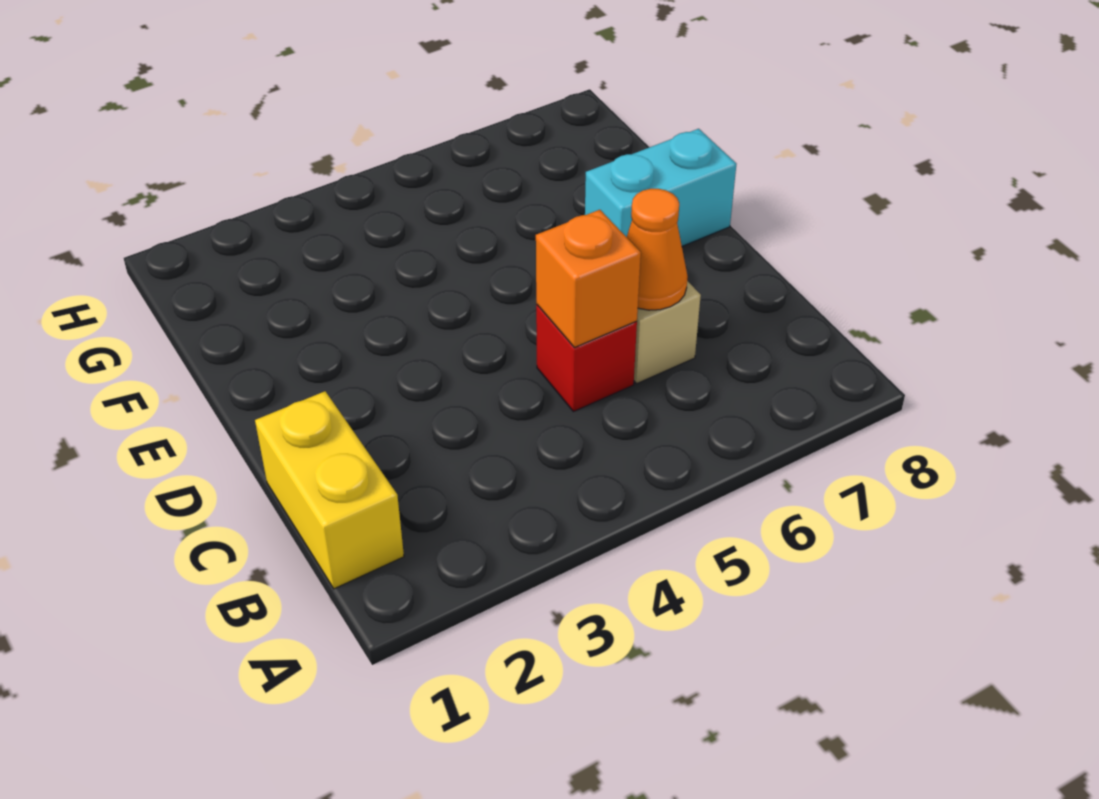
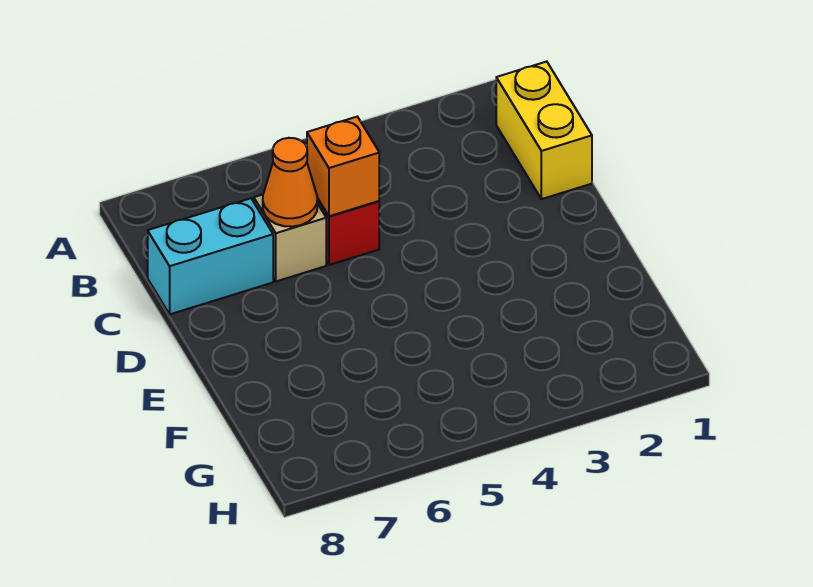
cyan brick E7:E8 level 1 -> cyan brick C7:C8 level 1

